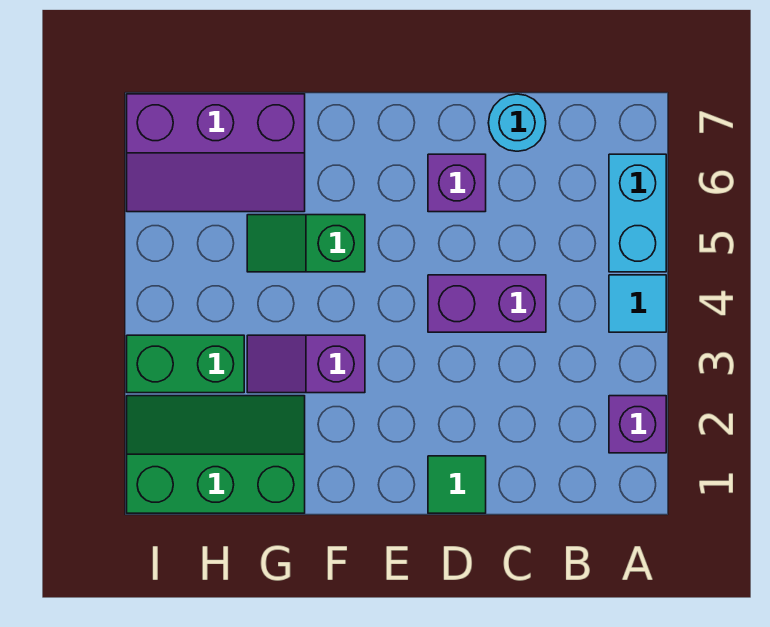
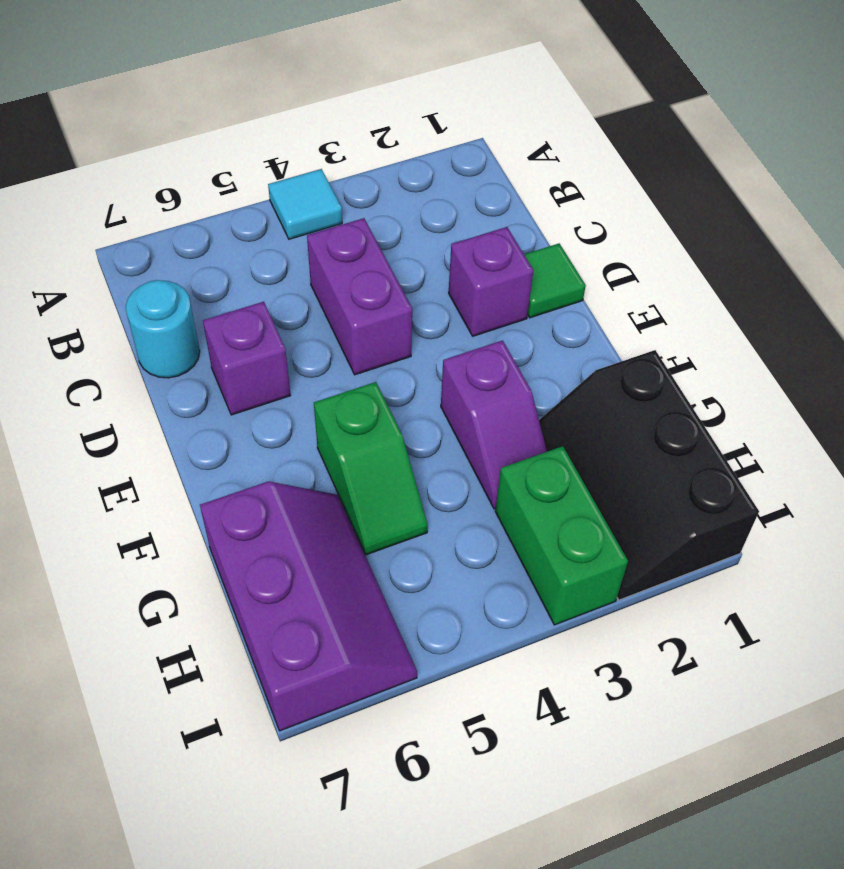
purple brick A2 level 1 -> purple brick D2 level 1
cyan brick A5:A6 level 1 -> none
green slope G1:I2 level 1 top 1 -> black slope G1:I2 level 1 top 1

